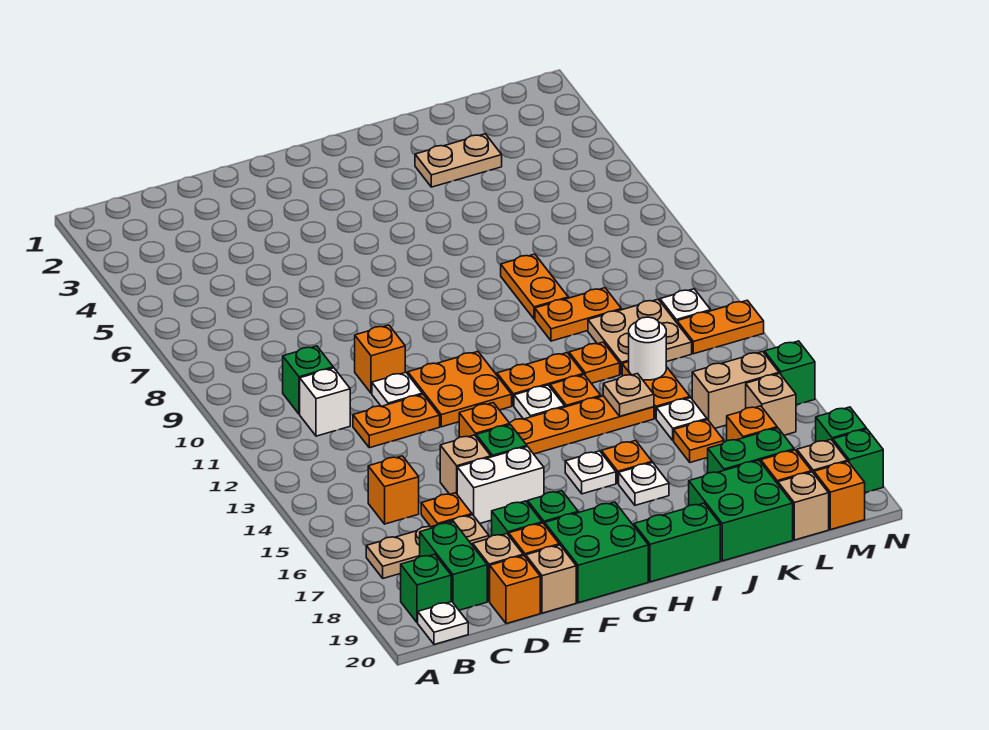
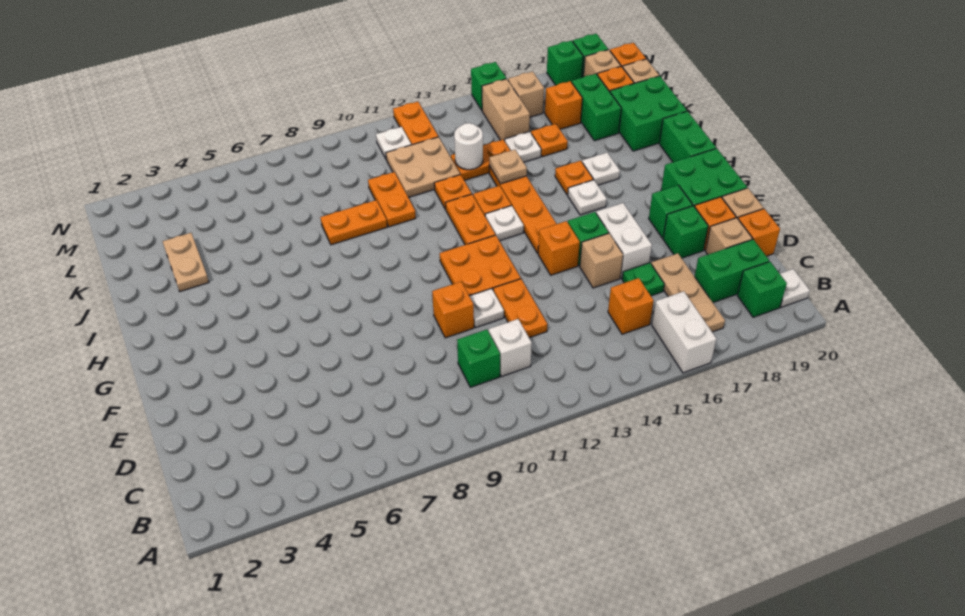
none -> white brick A16:B16 level 1
orange plate D16 level 1 -> green plate D16 level 1

